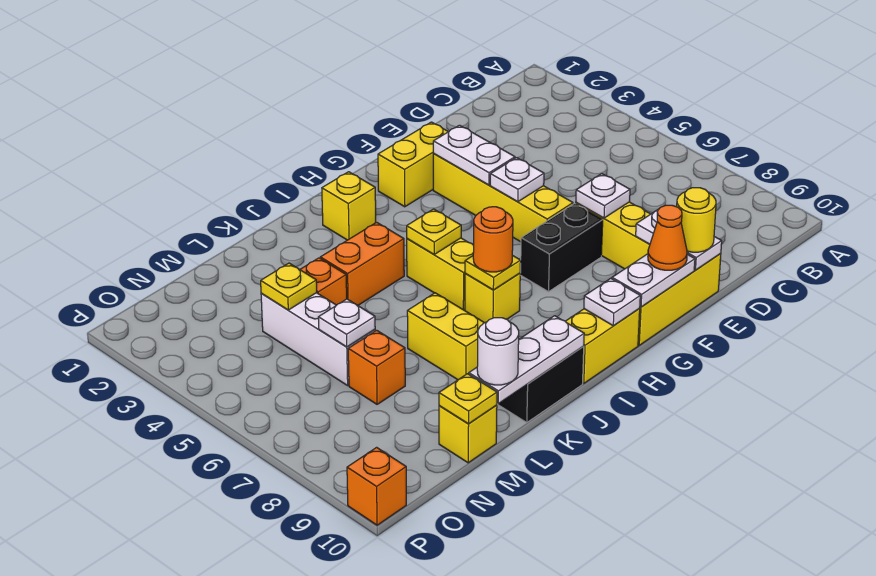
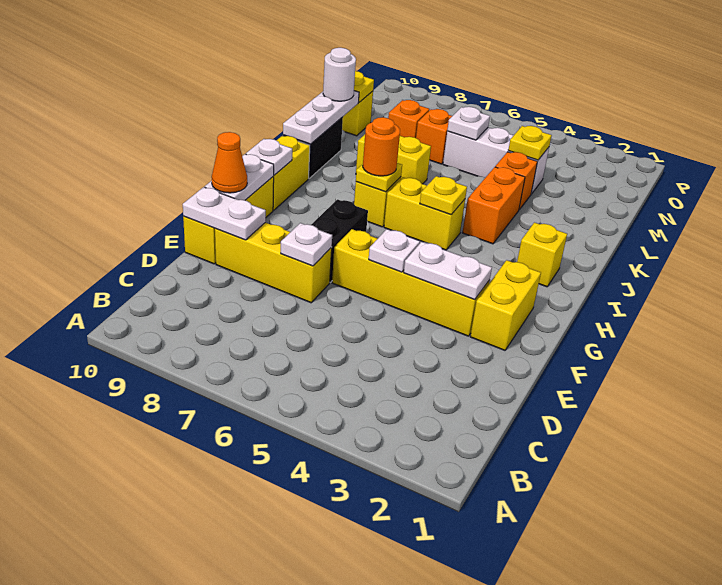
yellow round brick E10 level 3 -> none
orange brick P10 level 1 -> orange brick M8 level 1

